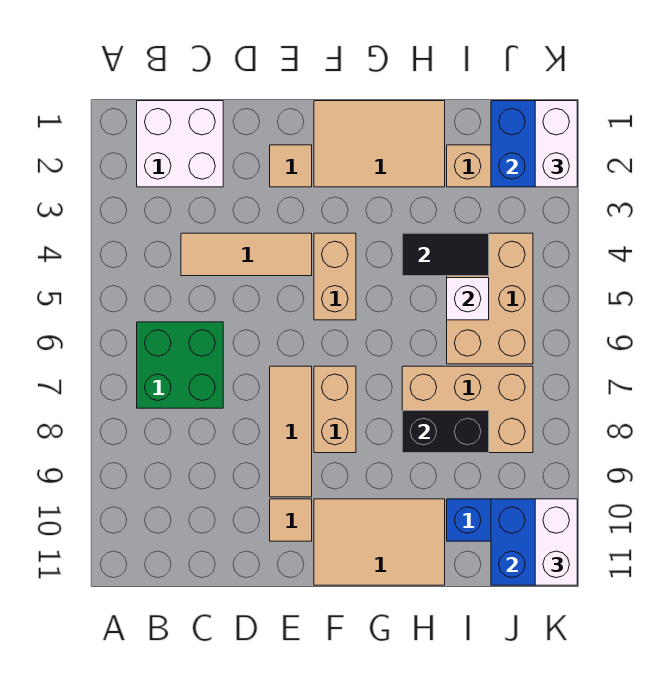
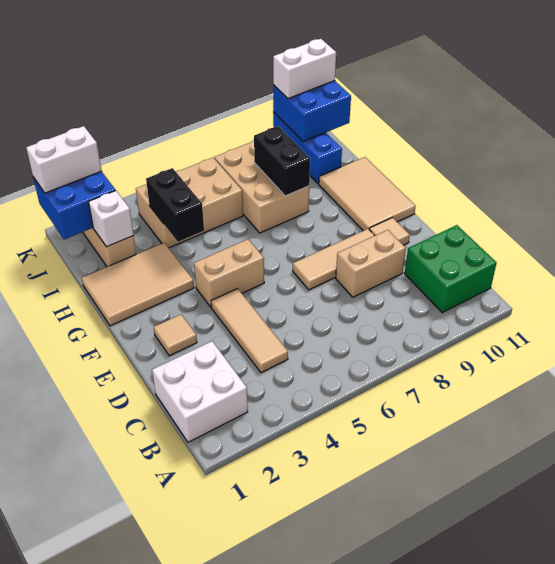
green brick B6:C7 level 1 -> green brick B10:C11 level 1
tan tile F1:H2 level 1 -> tan tile G1:H3 level 1
tan brick F7:F8 level 1 -> tan brick D8:D9 level 1
black tile H4:I4 level 2 -> black brick H4:I4 level 2
white brick I5 level 2 -> white brick I2 level 2

